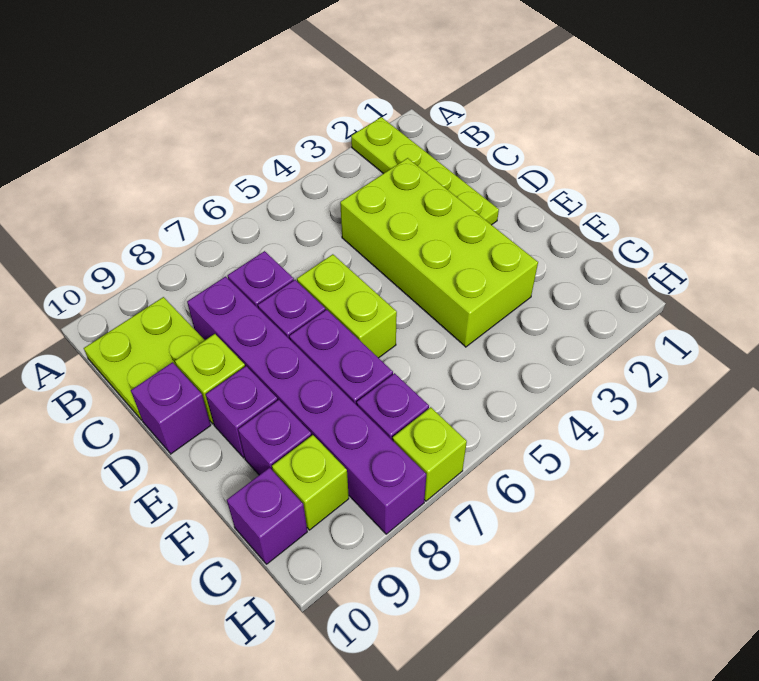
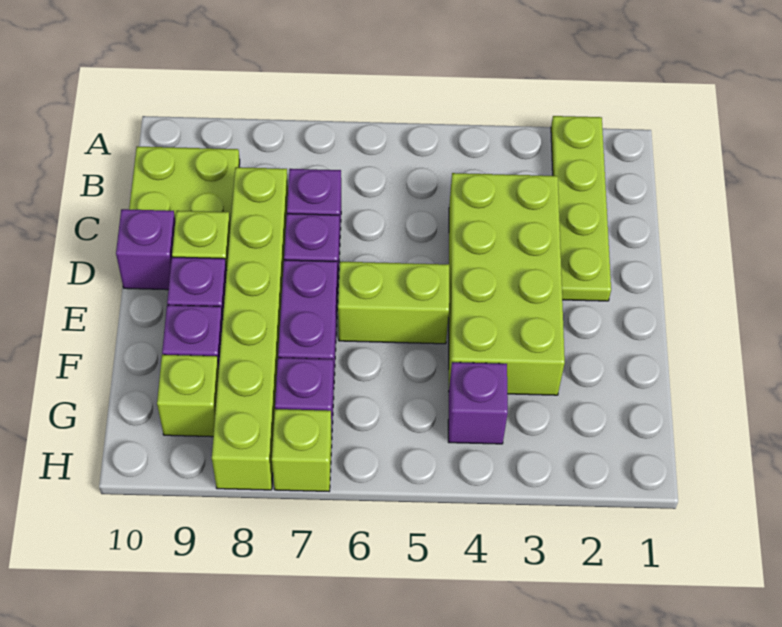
purple brick C8:H8 level 1 -> lime brick C8:H8 level 1
lime brick D6:E6 level 1 -> lime brick E5:E6 level 1
purple brick G10 level 1 -> purple brick G4 level 1

